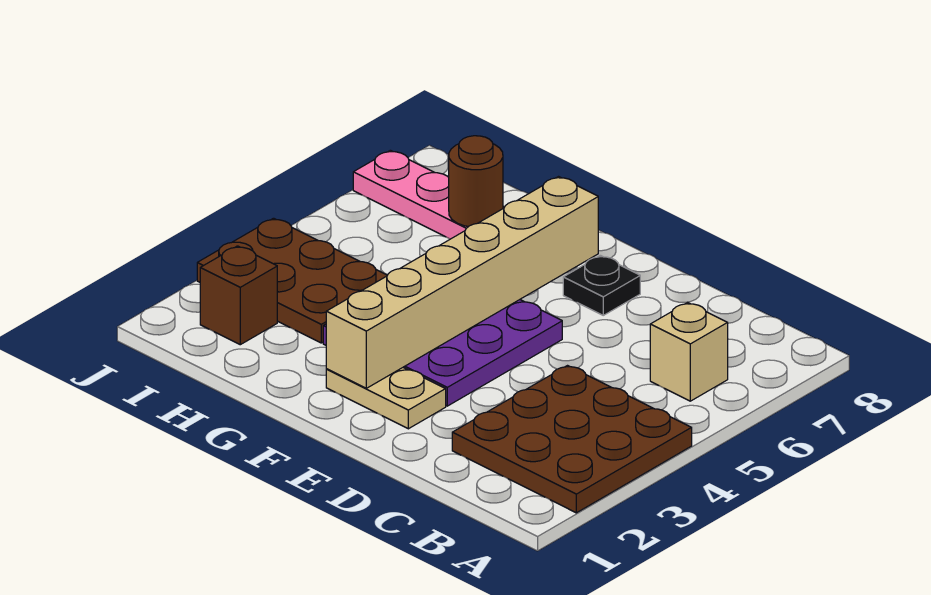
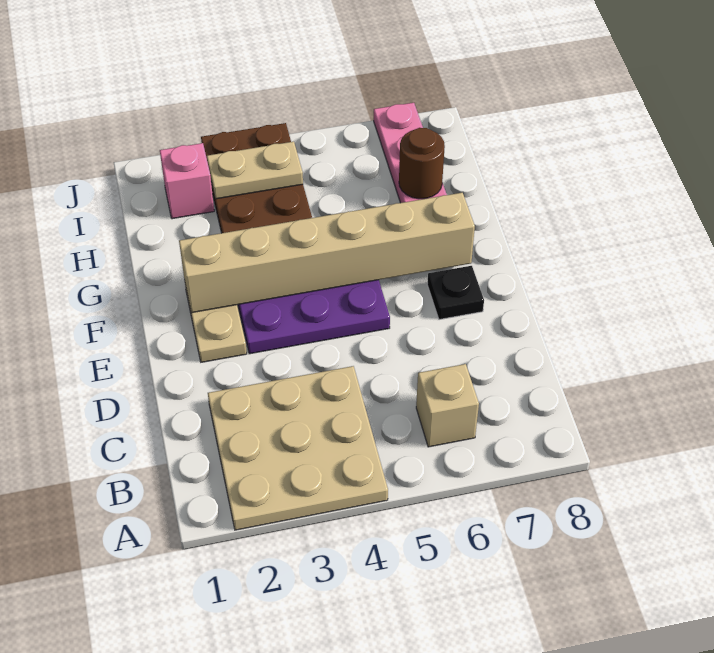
brown plate A2:C4 level 1 -> tan plate A2:C4 level 1
brown brick I2 level 1 -> pink brick I2 level 1
none -> tan plate I3:I4 level 2

